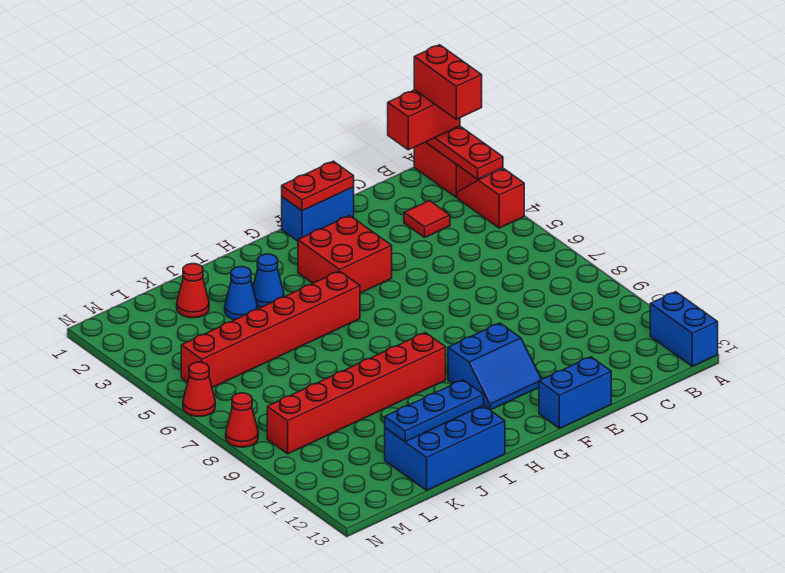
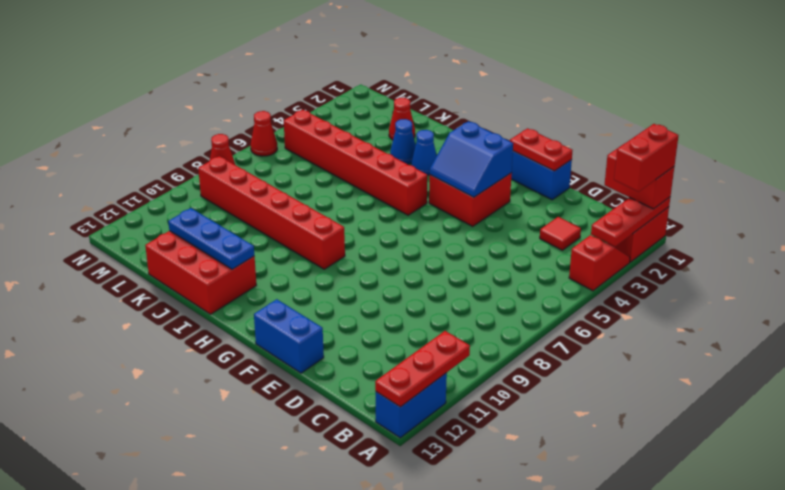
none -> red plate A11:A13 level 2
blue slope F10:G11 level 1 top 10 -> blue slope F3:G4 level 2 top 3
blue brick I12:K13 level 1 -> red brick I12:K13 level 1

